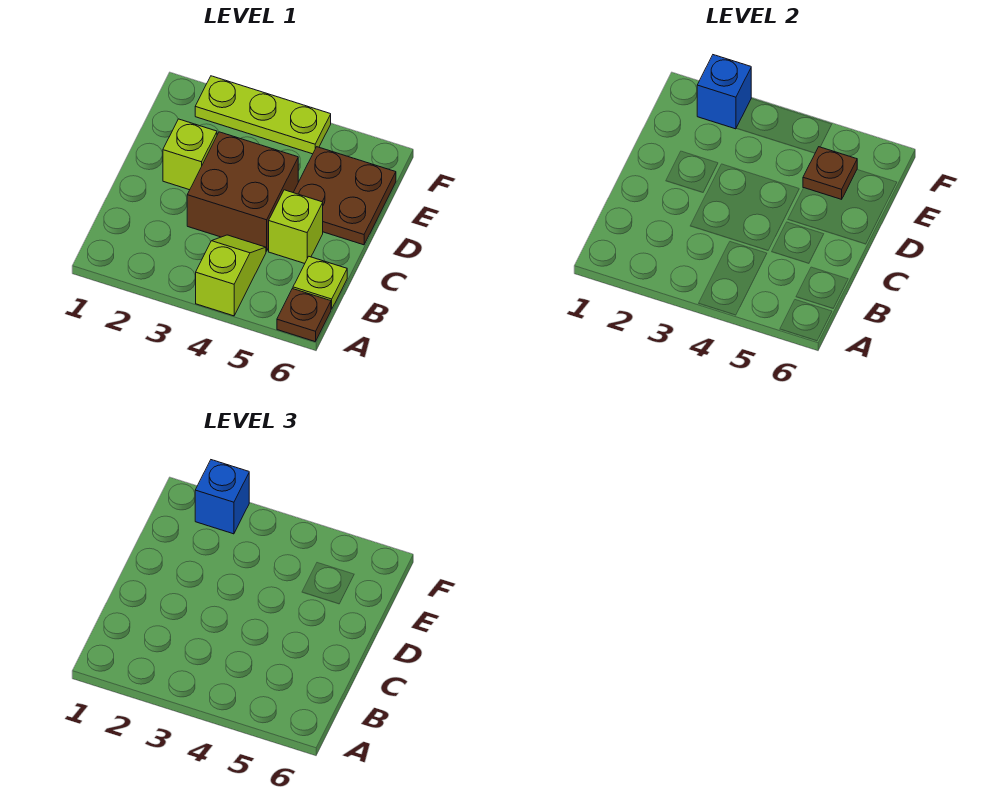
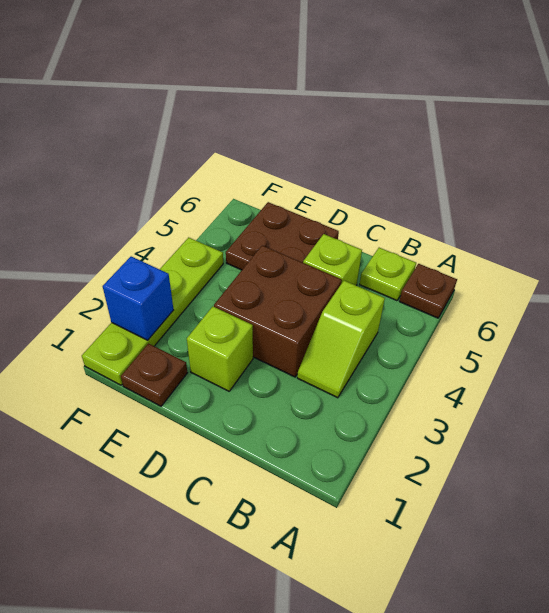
lime slope A4:B4 level 1 top A -> lime slope B3:B4 level 1 top 4
brown plate E5 level 2 -> brown plate E1 level 1
lime plate F2:F4 level 1 -> lime plate F1:F4 level 1
blue brick F2 level 3 -> none

